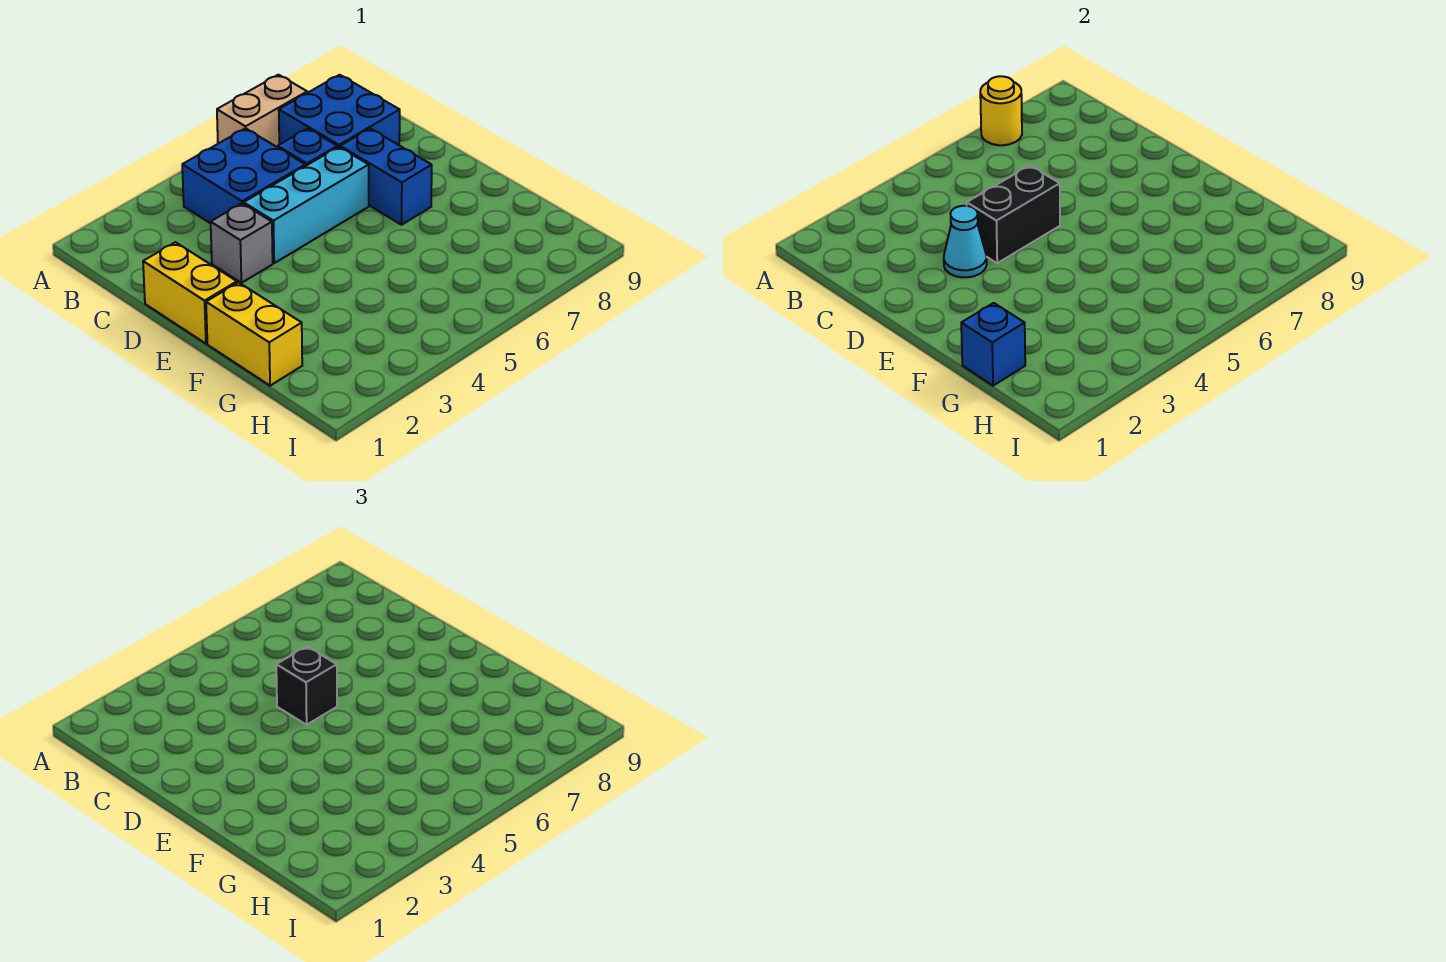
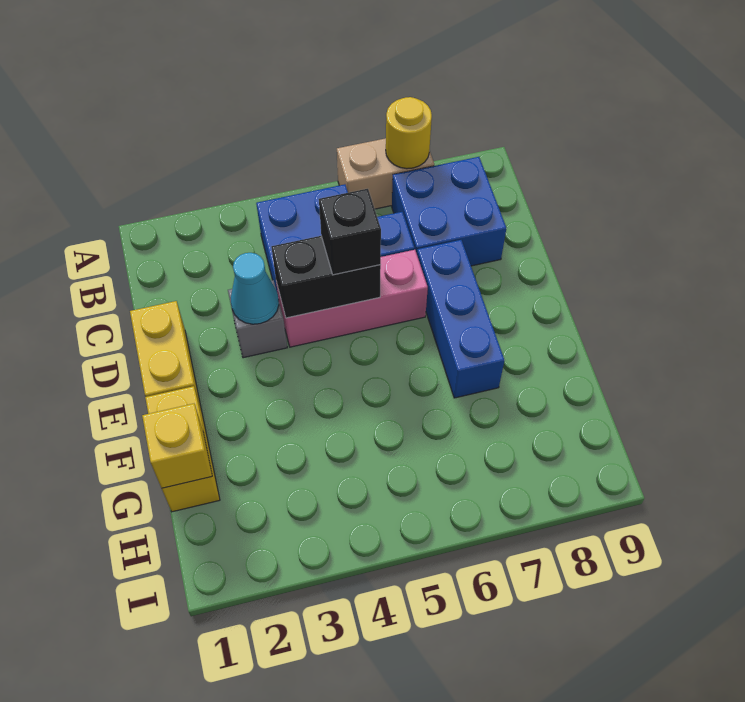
cyan brick D4:D6 level 1 -> pink brick D4:D6 level 1
blue brick D7:E7 level 1 -> blue brick D7:F7 level 1
blue brick G1 level 2 -> yellow brick G1 level 2

